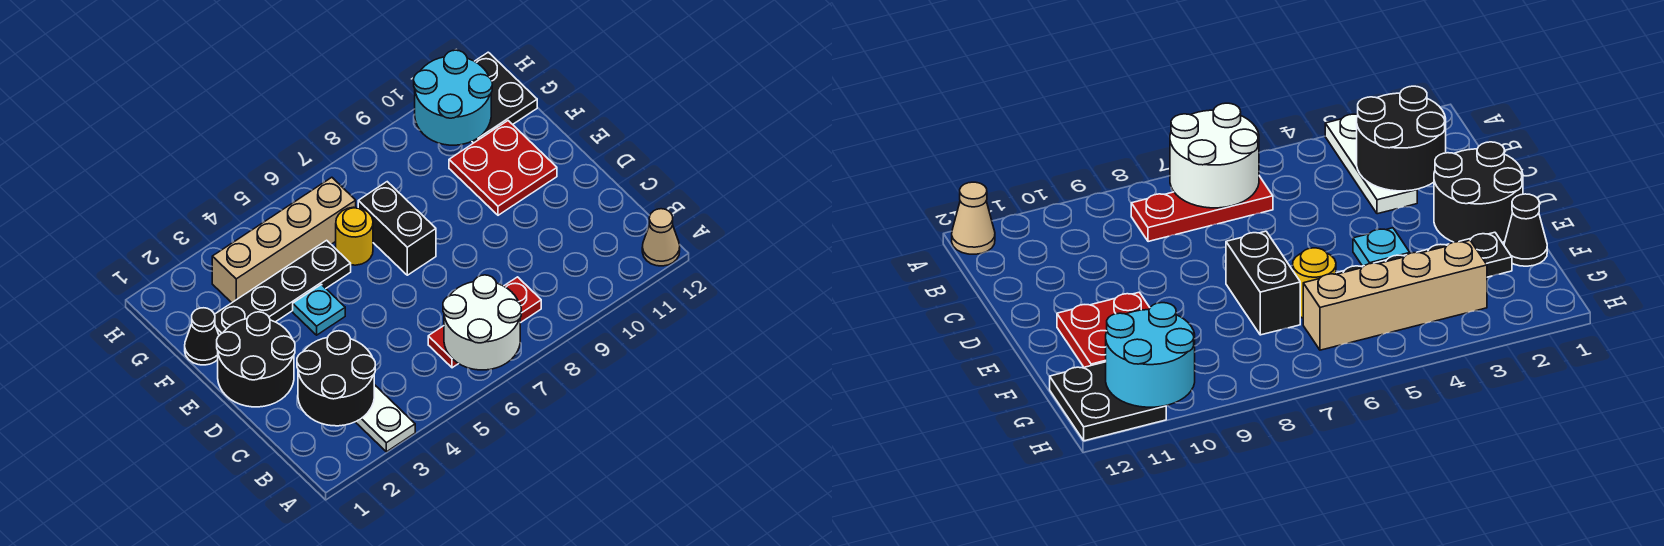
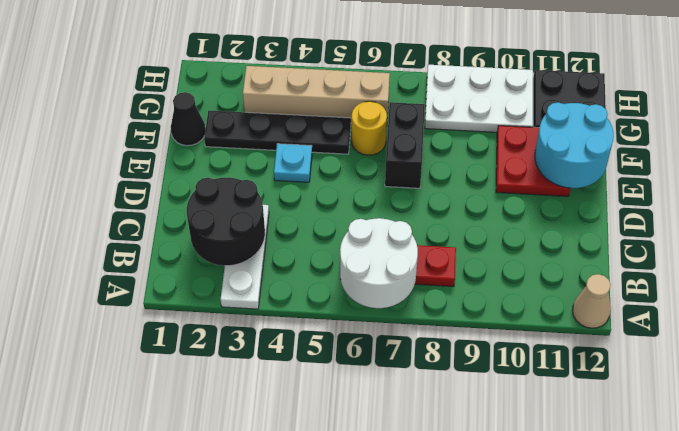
black round brick D1:E2 level 1 -> none
none -> white plate G8:H10 level 1
cyan round brick G10:H11 level 2 -> cyan round brick E11:F12 level 2

